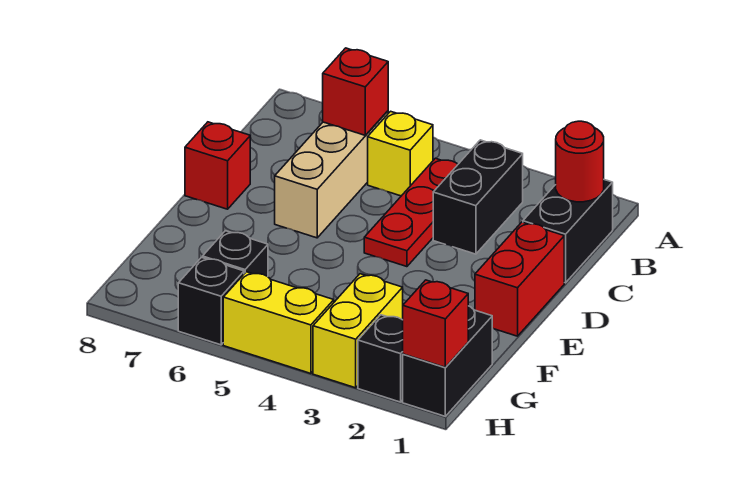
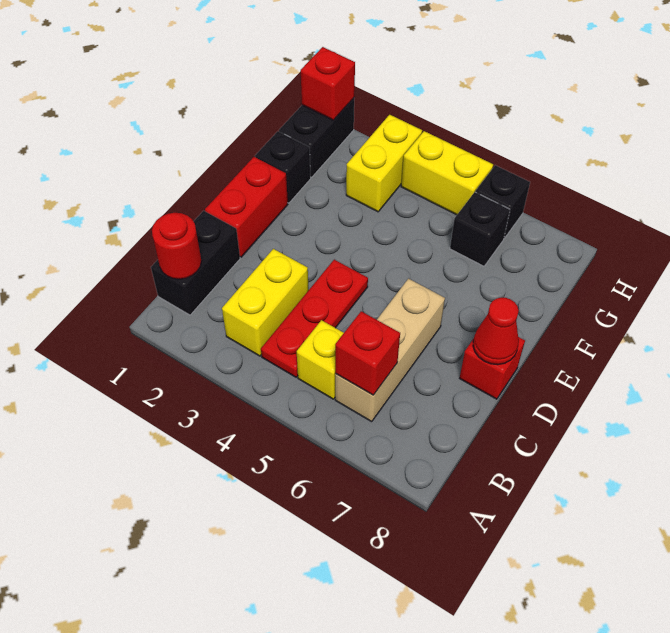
black brick B3:C3 level 1 -> yellow brick B3:C3 level 1
none -> red cone D8 level 2
black brick H2 level 1 -> black brick F1 level 1

